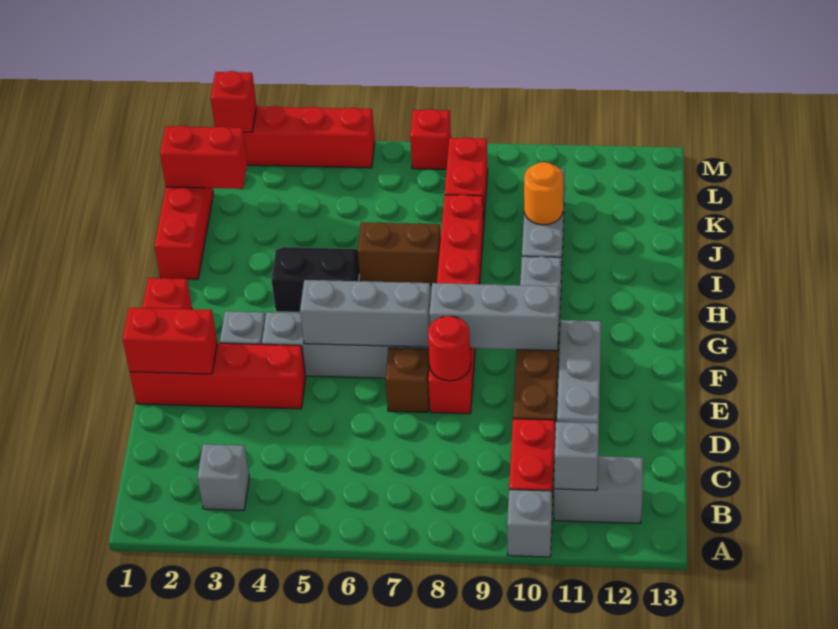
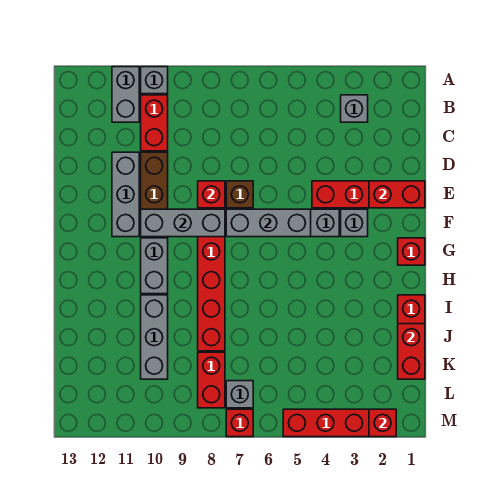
grey brick B11:B12 level 1 -> grey brick A11:B11 level 1
grey brick B11 level 2 -> grey brick L7 level 1
red round brick E8 level 2 -> red brick E8 level 2
black slope H4:I5 level 1 top H -> none
brown brick I6:I7 level 1 -> none
orange round brick J10 level 2 -> none
red brick K1:K2 level 2 -> red brick J1:K1 level 2

